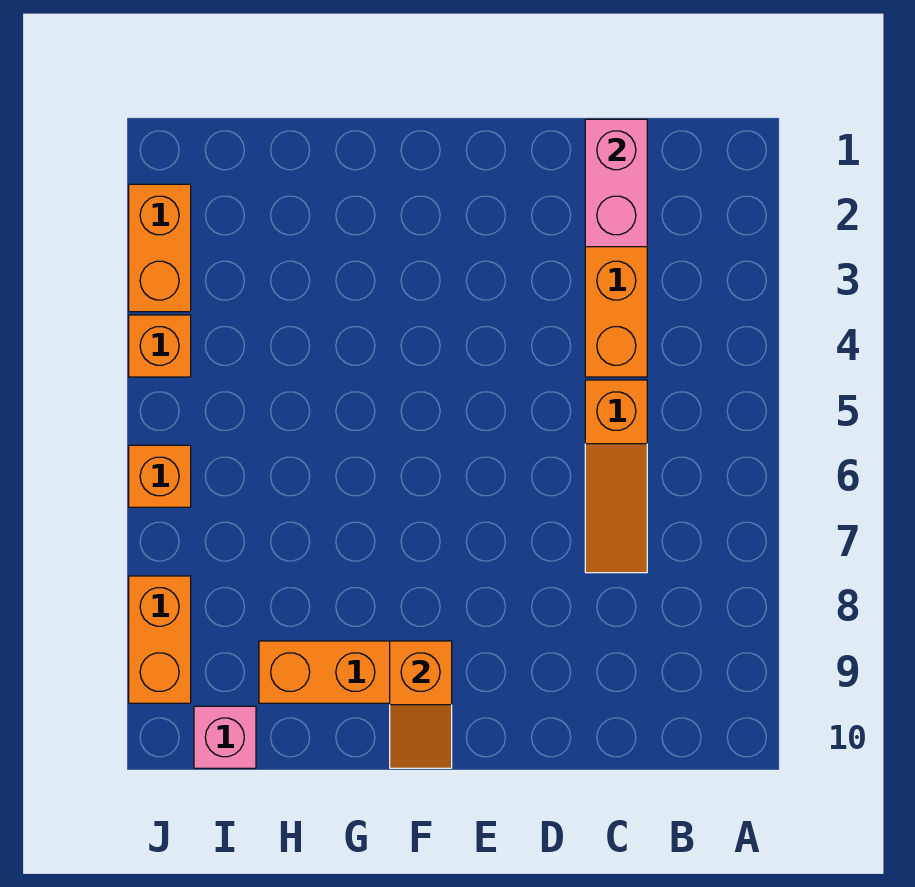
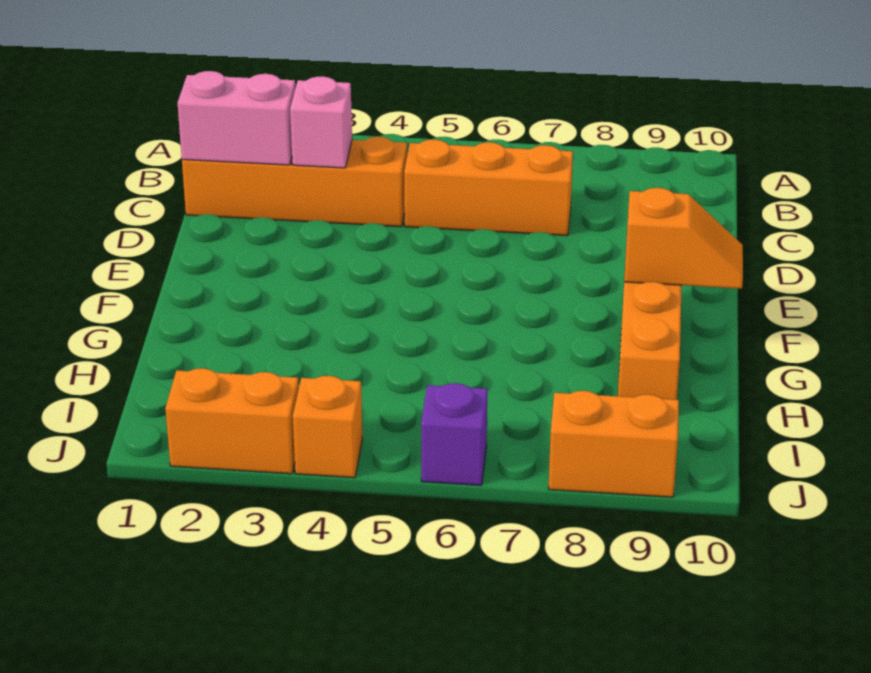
orange slope C5:C7 level 1 top 5 -> orange brick C5:C7 level 1
pink brick I10 level 1 -> pink brick C3 level 2
orange brick J6 level 1 -> purple brick J6 level 1

